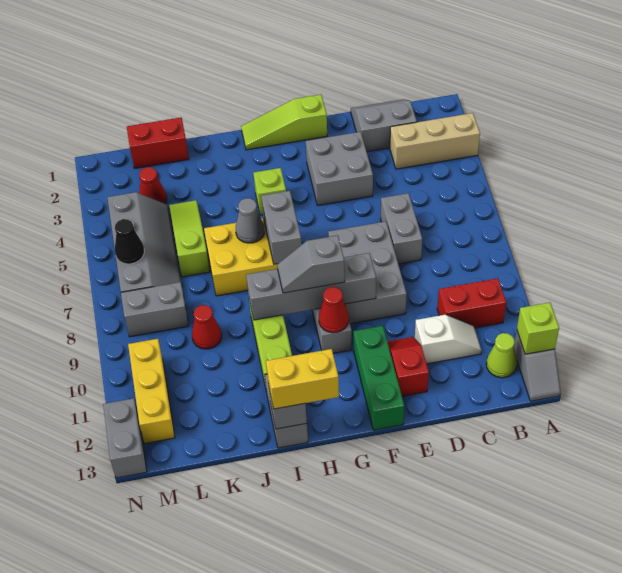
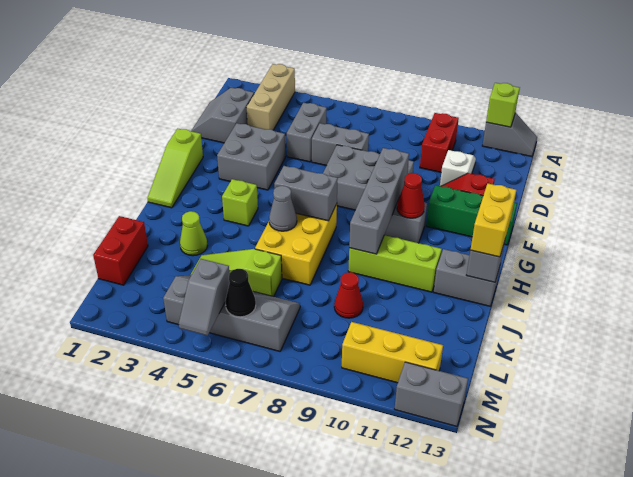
lime cone B12 level 1 -> lime cone J3 level 1
grey slope G9:H9 level 3 top G -> grey slope M5:N5 level 2 top M
red cone L3 level 1 -> none
grey brick L8:M8 level 1 -> grey brick C5:D5 level 1

